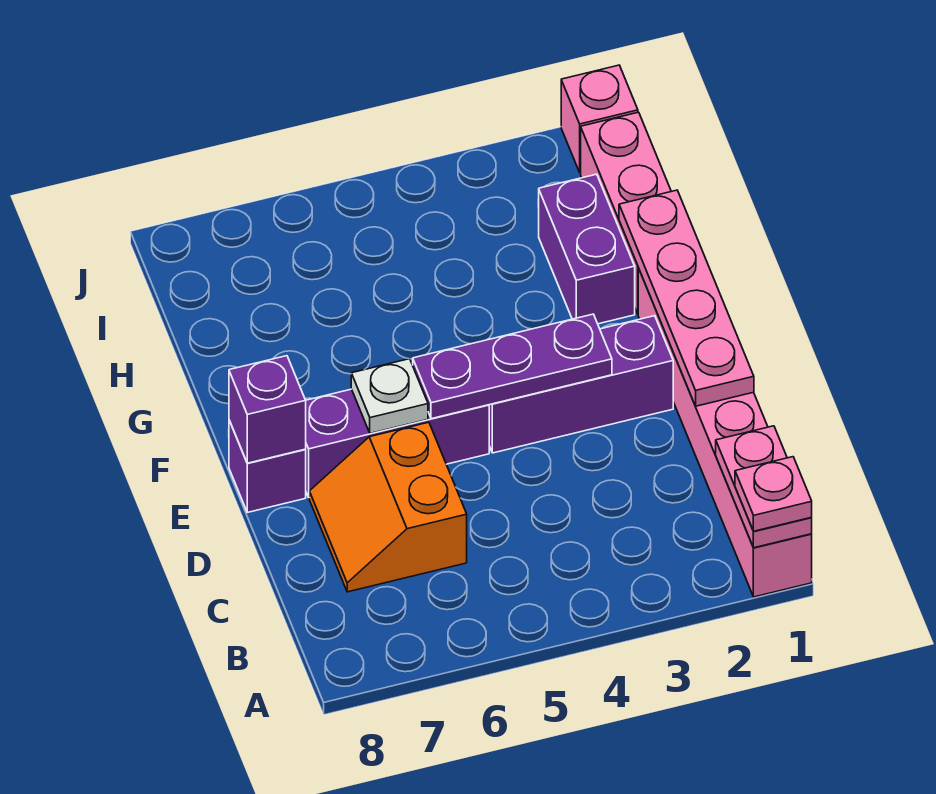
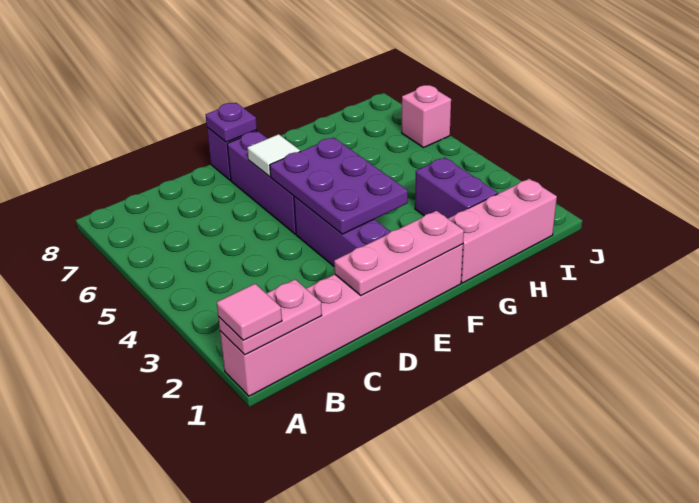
pink plate A1 level 3 -> pink tile A1 level 3
orange slope C6:D7 level 1 top 6 -> none
pink plate D1:G1 level 2 -> pink plate D1:F1 level 2
purple plate E3:E5 level 2 -> purple plate E3:F5 level 2
white plate E6 level 2 -> white tile E6 level 2
purple brick E8 level 2 -> purple plate E8 level 2
purple brick G2:H2 level 1 -> purple brick H2:H3 level 1
pink brick J1 level 1 -> pink brick J6 level 1

